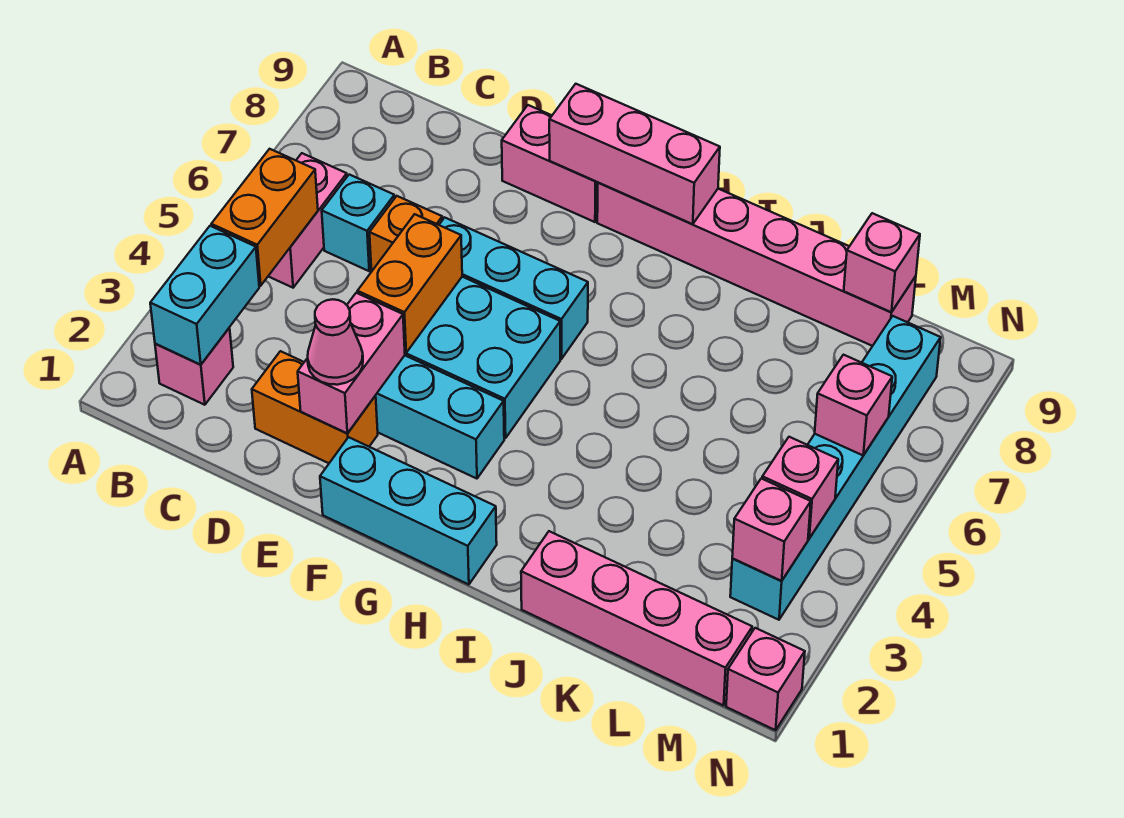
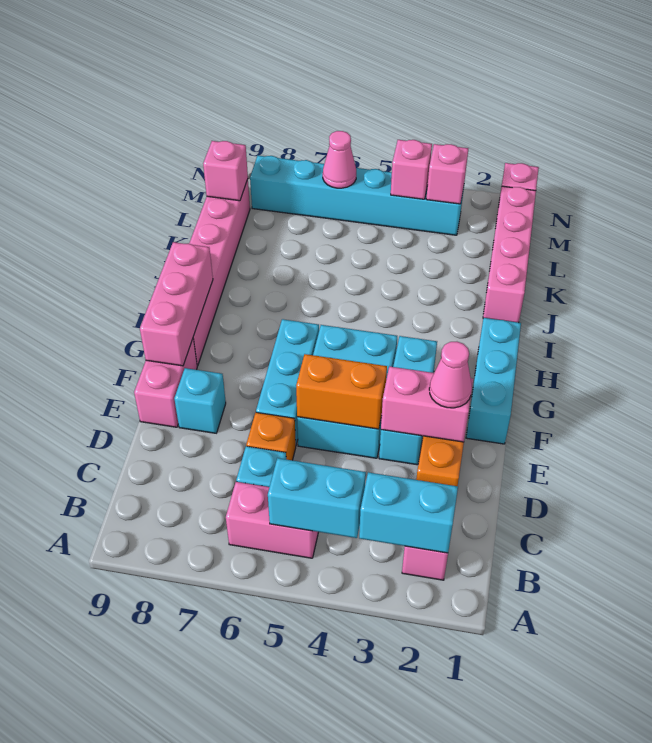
orange brick B4:B5 level 2 -> cyan brick B4:B5 level 2
none -> cyan brick E8 level 1
pink brick M6 level 2 -> pink cone M6 level 2

